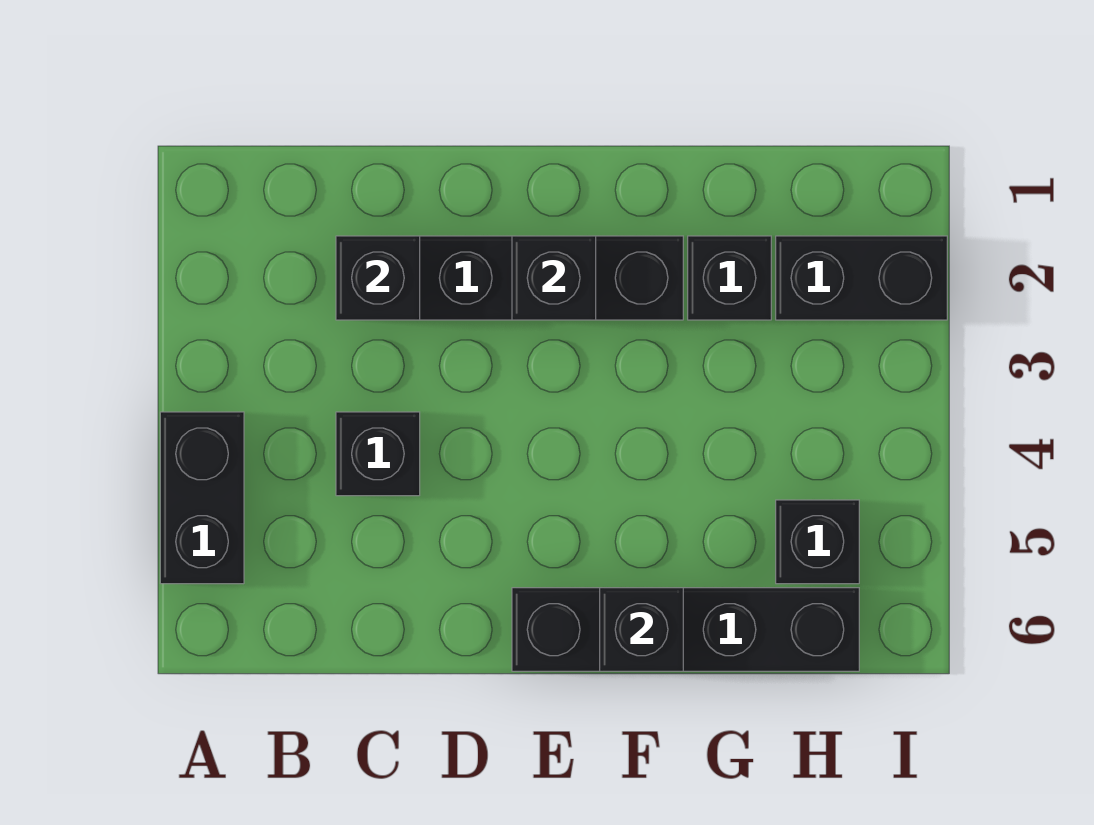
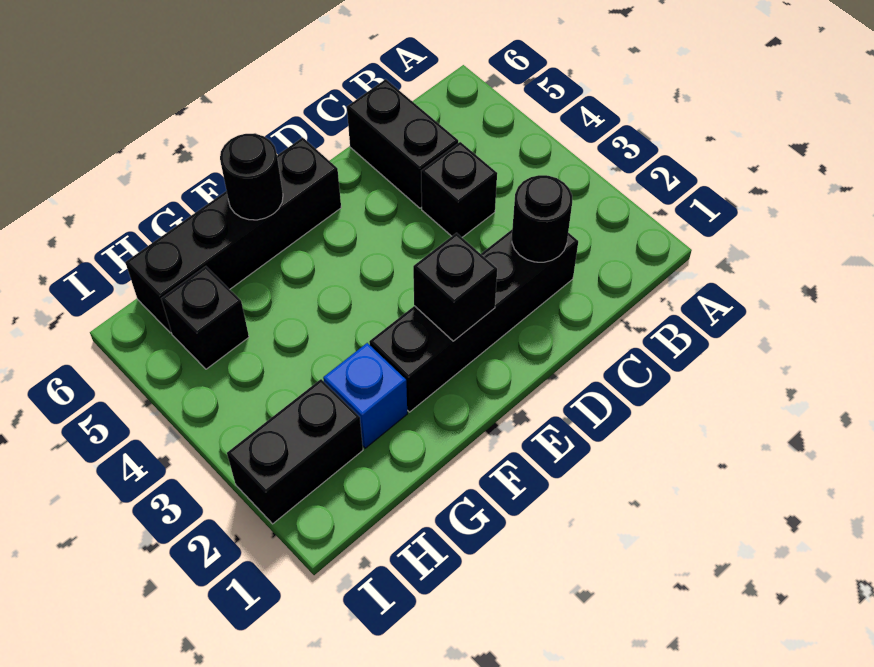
black brick A4:A5 level 1 -> black brick C5:C6 level 1
black brick C2 level 2 -> black round brick C2 level 2
black brick F6 level 2 -> black round brick F6 level 2
black brick G2 level 1 -> blue brick G2 level 1

